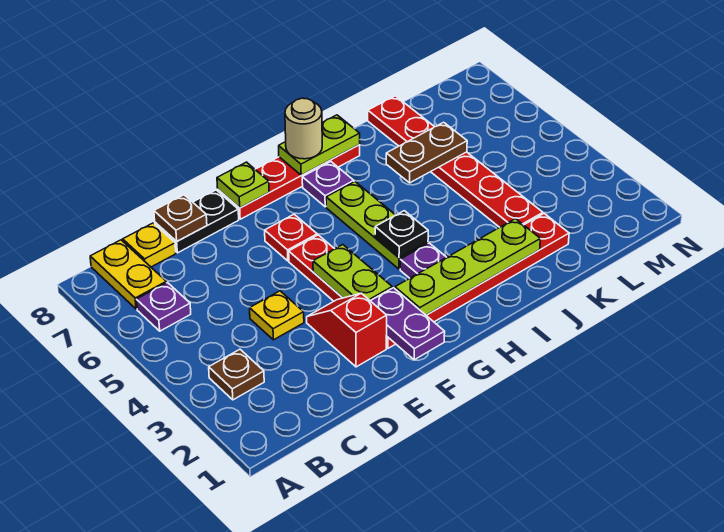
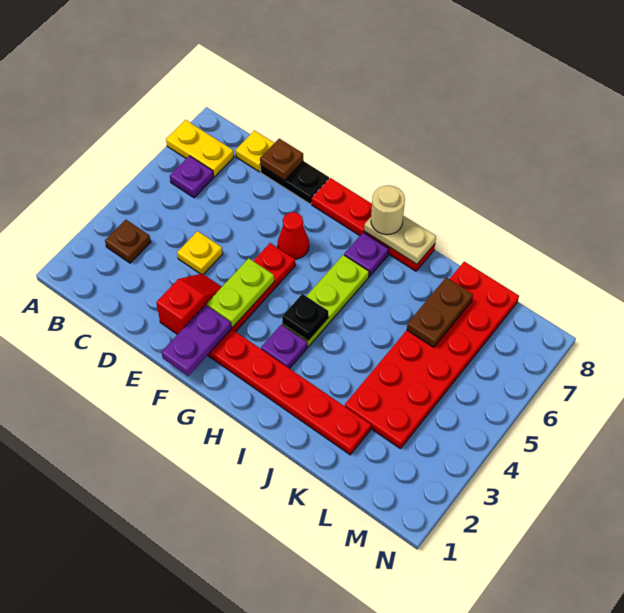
yellow plate B7:B8 level 1 -> yellow plate A7:B7 level 1
red plate F6 level 1 -> red cone F6 level 1
lime plate F8 level 2 -> none
lime plate G2:J2 level 2 -> none
lime plate H8:I8 level 2 -> tan plate H8:I8 level 2
brown plate J6:K6 level 2 -> brown plate K6:K7 level 2
red plate K3:K8 level 1 -> red plate K3:L8 level 1

